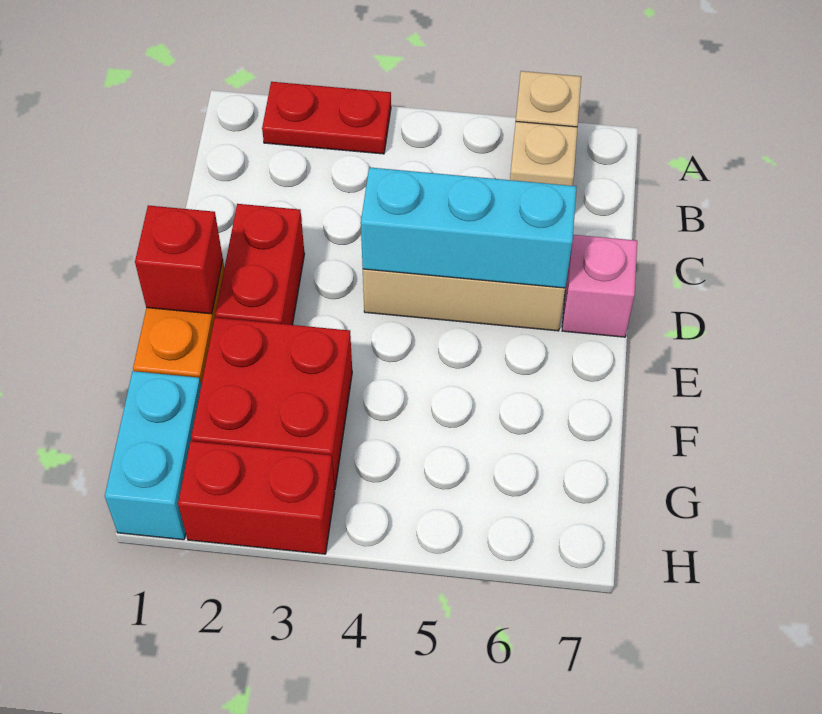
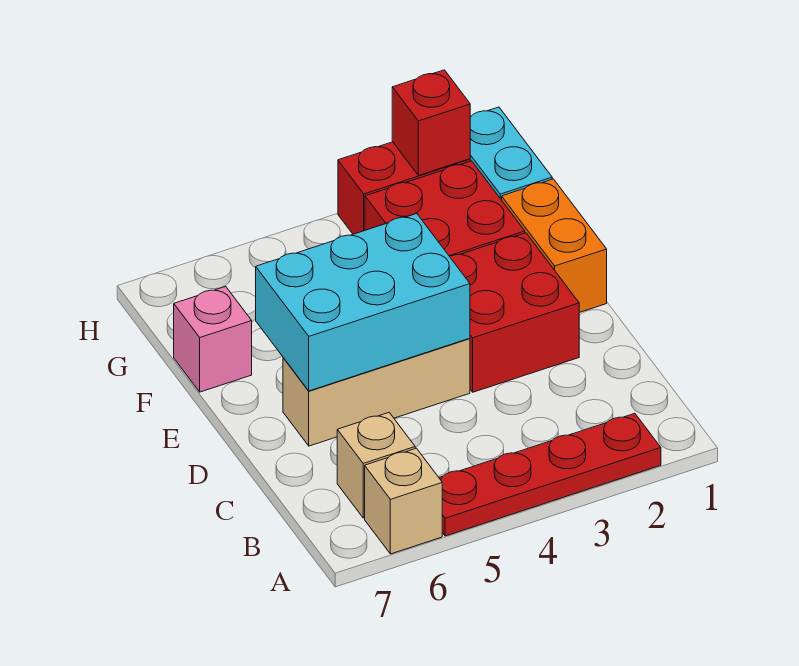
red plate A2:A3 level 1 -> red plate A2:A5 level 1
red brick D2:E2 level 1 -> red brick D2:E3 level 1
cyan brick D4:D6 level 2 -> cyan brick D4:E6 level 2
pink brick D7 level 1 -> pink brick F7 level 1
red brick E1 level 2 -> red brick H2 level 2

